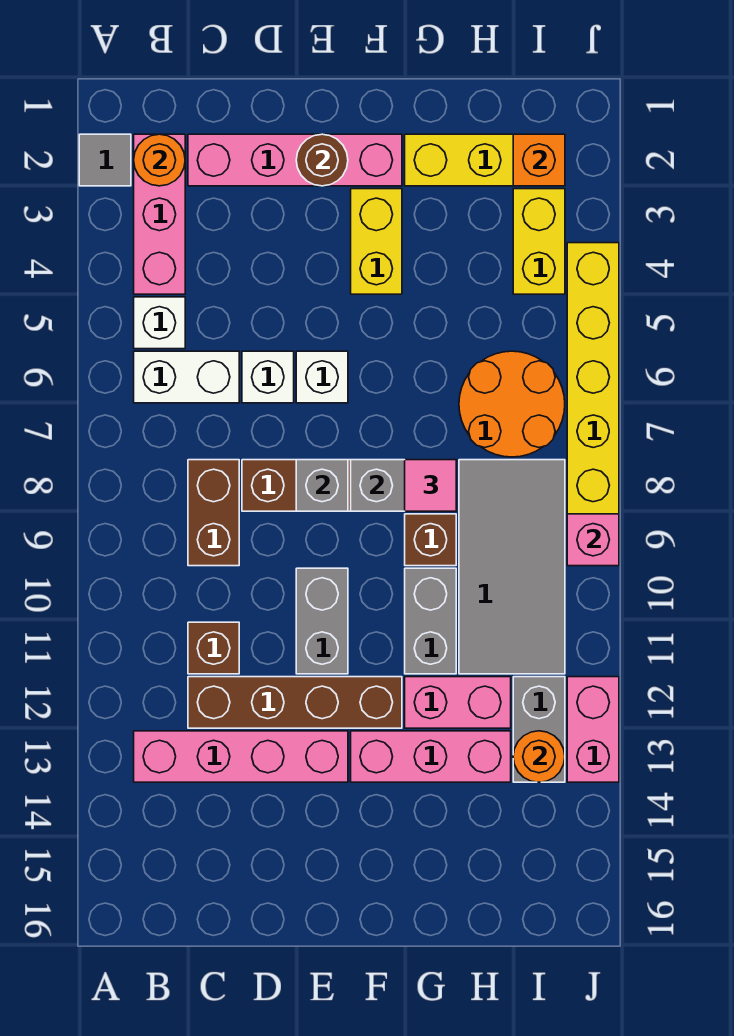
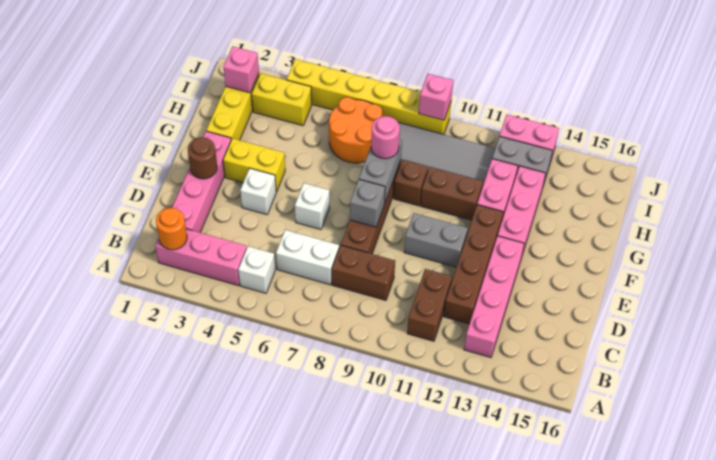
grey tile A2 level 1 -> none
white brick B6:C6 level 1 -> white brick C6:C7 level 1
brown brick C11 level 1 -> brown brick B11:C11 level 1
white brick D6 level 1 -> white brick E4 level 1
pink tile G8 level 3 -> pink round brick G8 level 3
grey brick G10:G11 level 1 -> brown brick G10:G11 level 1
orange brick I2 level 2 -> pink brick I2 level 2
orange round brick I13 level 2 -> none

